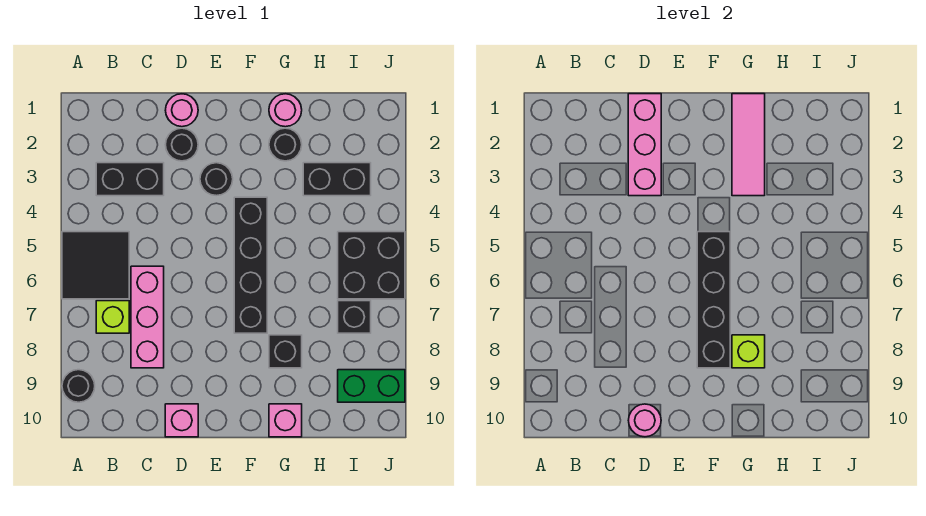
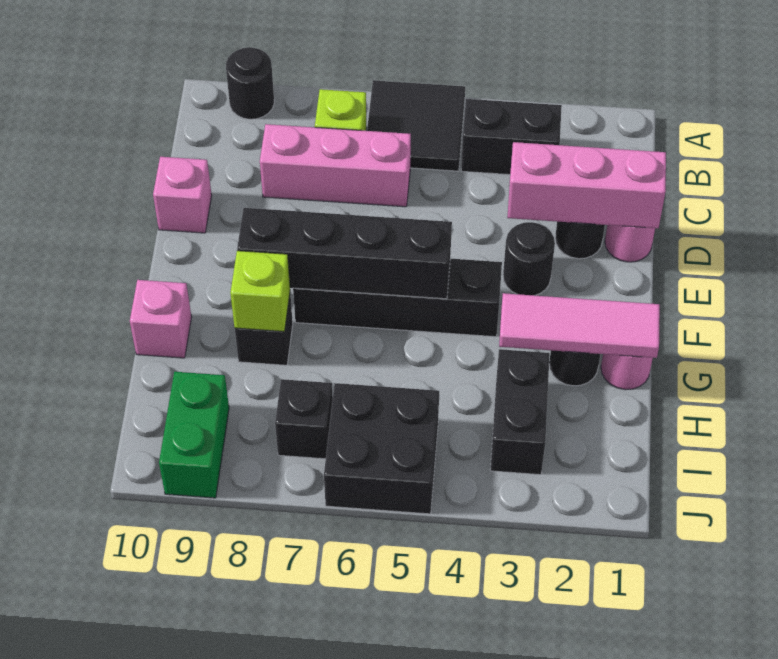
black brick B3:C3 level 1 -> black brick B3:B4 level 1
pink round brick D10 level 2 -> none

